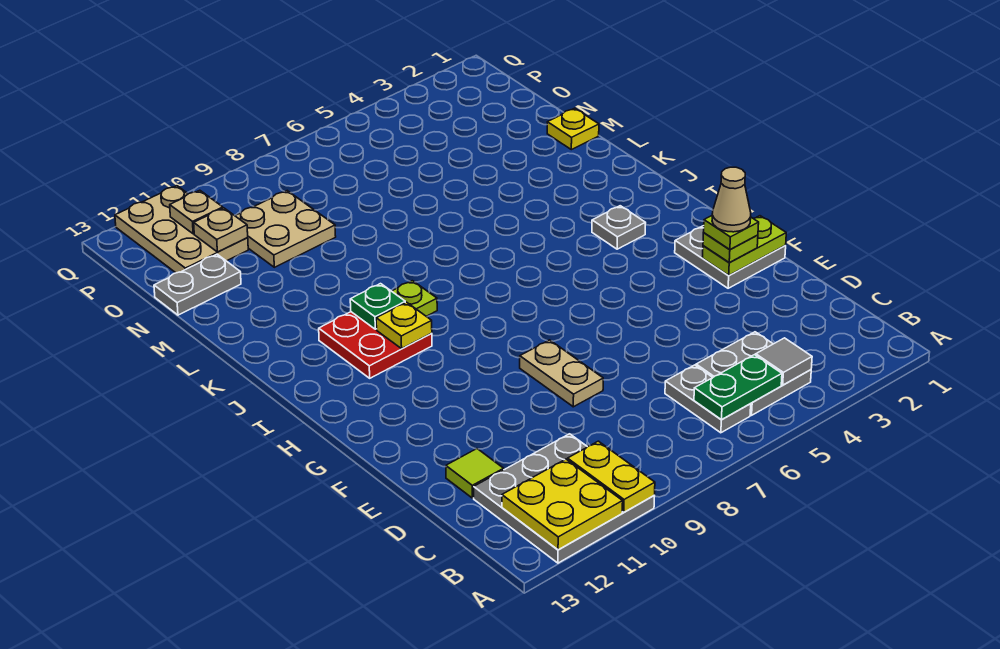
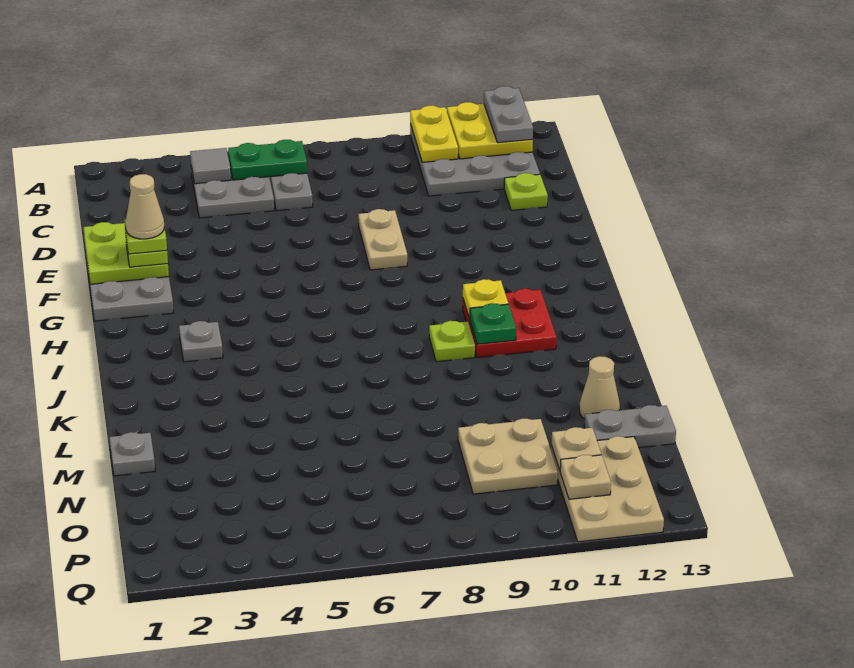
none -> grey plate A12:B12 level 3
lime tile D12 level 1 -> lime plate D12 level 1
lime plate F1:F2 level 2 -> lime plate E1:F2 level 2
yellow plate M1 level 1 -> grey plate M1 level 1
none -> tan cone M12 level 1

